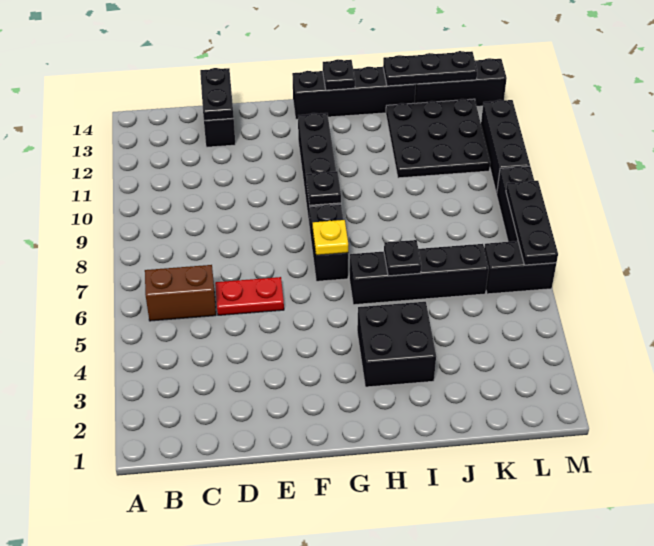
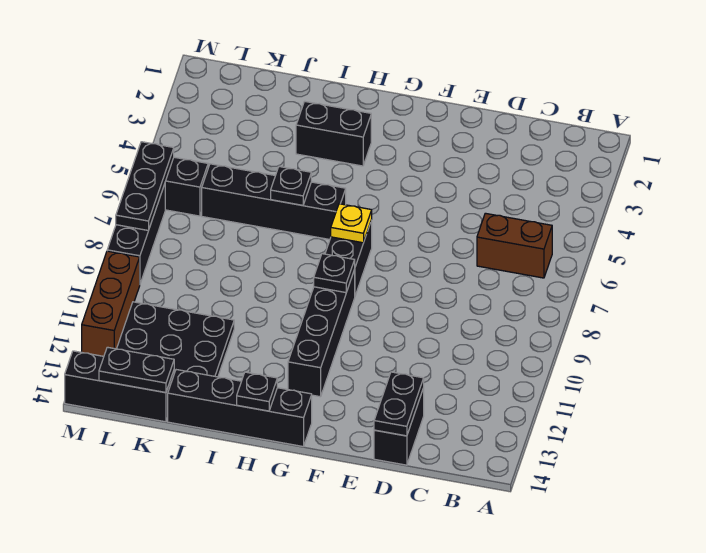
red plate D6:E6 level 1 -> none
black brick H3:I4 level 1 -> black brick H3:I3 level 1
black plate J14:L14 level 2 -> black plate K14:L14 level 2
black brick M10:M12 level 1 -> brown brick M10:M12 level 1

